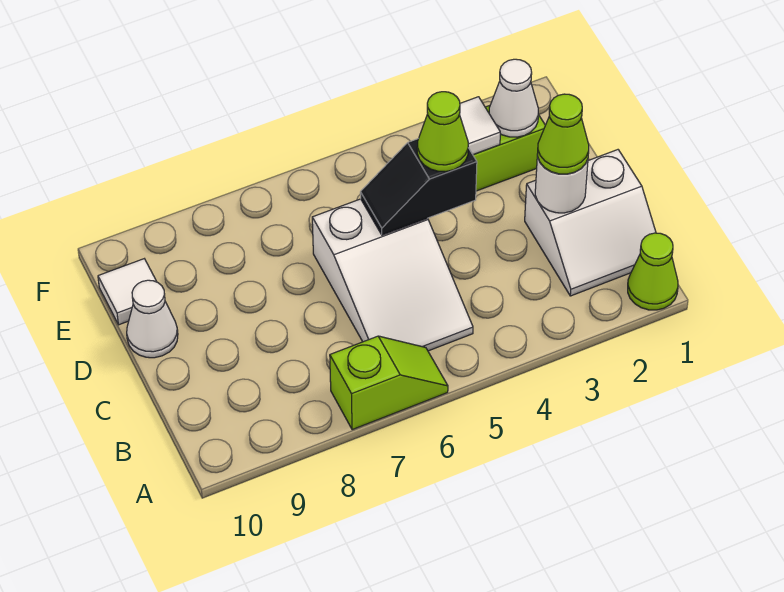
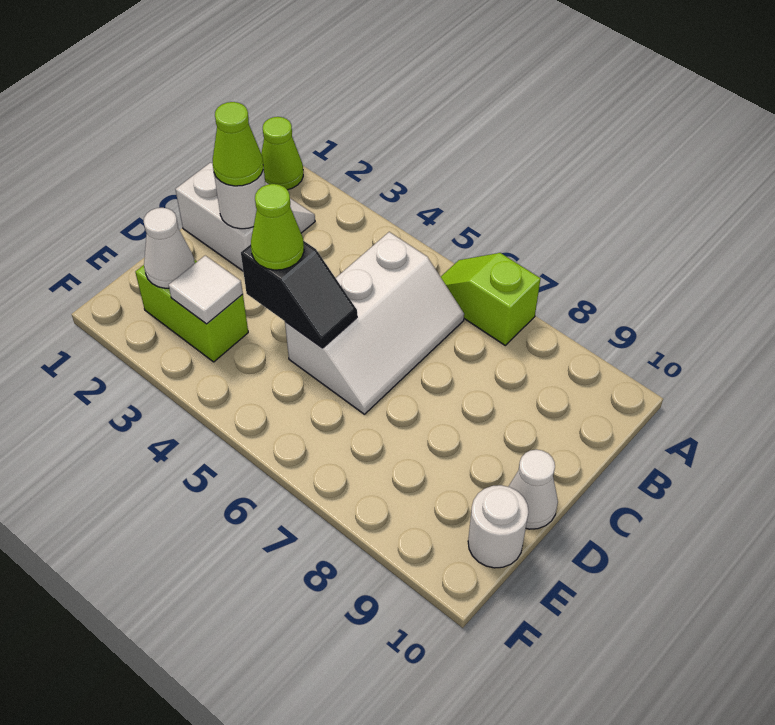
white slope B5:D6 level 1 top D -> white slope B5:D6 level 1 top 5
white tile E10 level 1 -> white round brick E10 level 1

